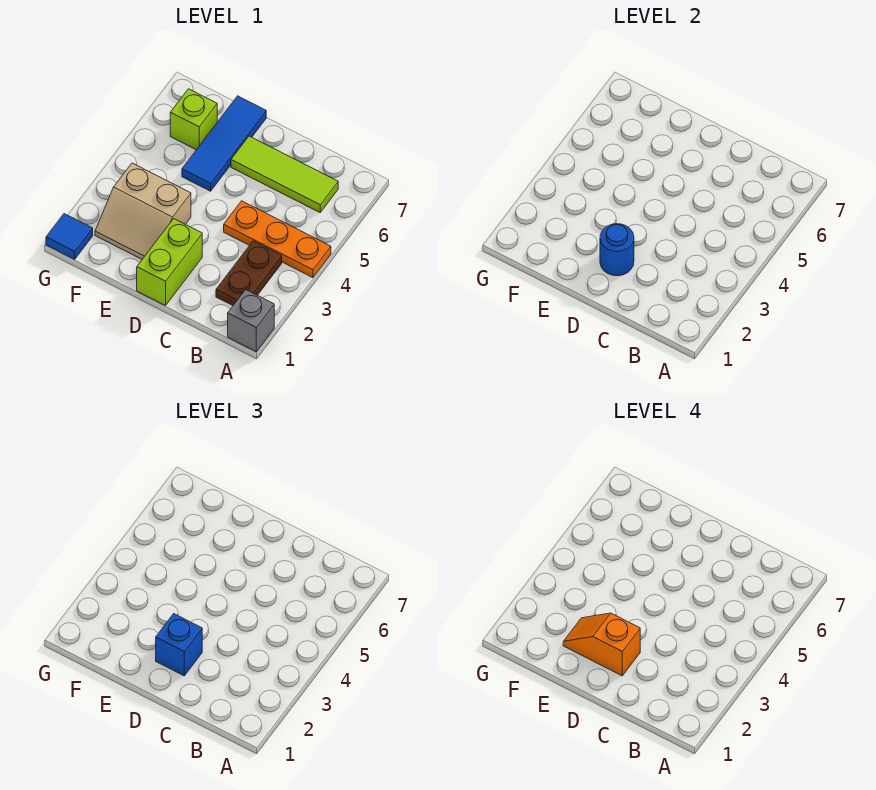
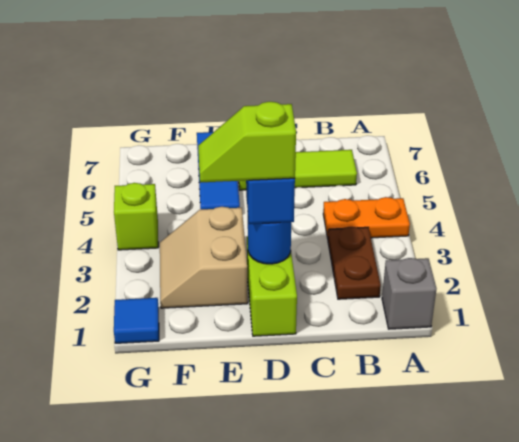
orange plate A4:C4 level 1 -> orange plate A4:B4 level 1
orange slope D2:E2 level 4 top D -> lime slope D2:E2 level 4 top D
tan slope E2:F3 level 1 top 3 -> tan slope E2:F3 level 1 top E
lime brick F6 level 1 -> lime brick G4 level 1

